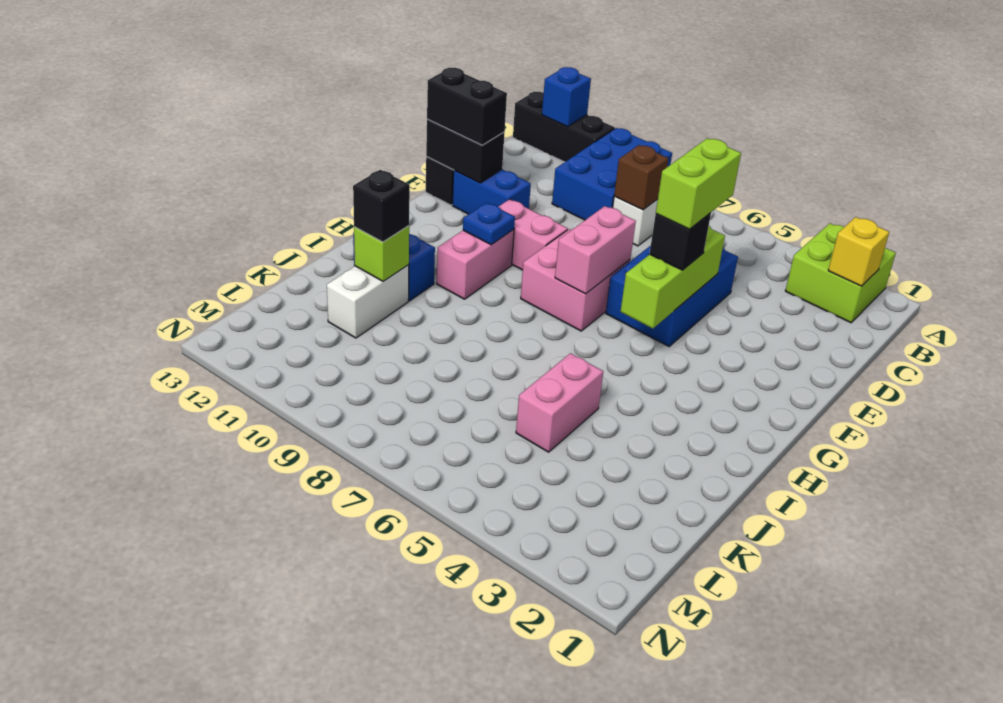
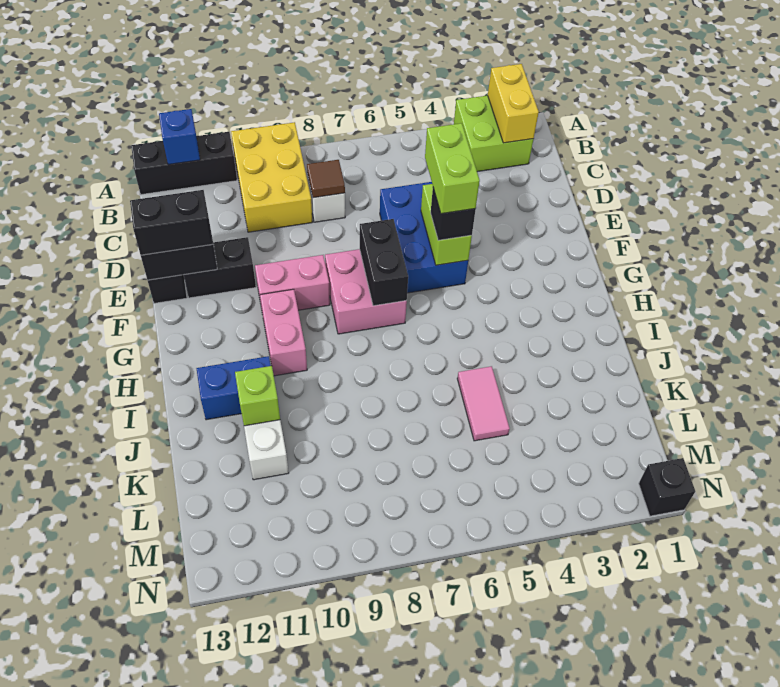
blue brick A9:C10 level 1 -> yellow brick A9:C10 level 1
yellow brick B2 level 2 -> yellow brick A2:B2 level 2
brown brick C8 level 2 -> brown tile C8 level 2
lime brick E5:G5 level 2 -> lime brick E5:F5 level 2
blue brick E11:E12 level 1 -> black brick E11:E12 level 1
pink brick F7:G7 level 2 -> black brick F7:G7 level 2
blue plate G10 level 2 -> none
pink brick J5:K5 level 1 -> pink tile J5:K5 level 1
black brick J11 level 3 -> black brick N1 level 1

